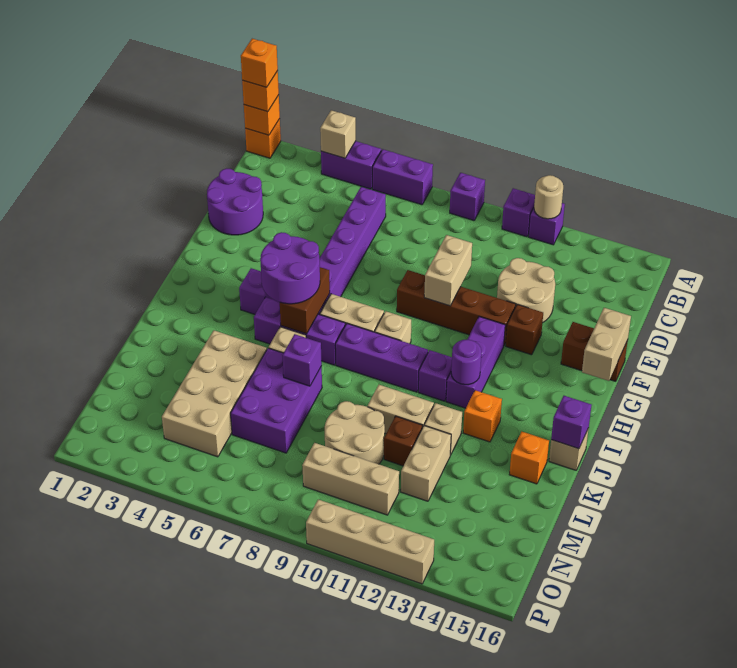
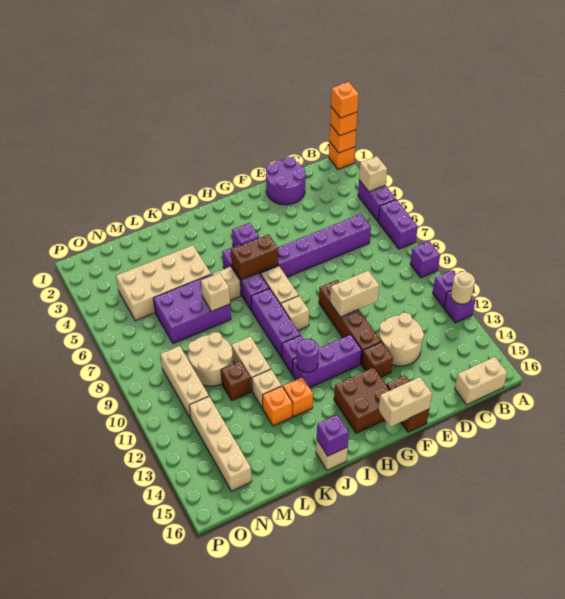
none -> brown brick G14:H15 level 1
purple round brick H5:I6 level 3 -> none
purple brick K7 level 2 -> tan brick K7 level 2
orange brick K15 level 1 -> orange brick K13 level 1
tan brick L12:M12 level 1 -> tan brick B16:C16 level 1
tan brick P10:P13 level 1 -> tan brick N12:N15 level 1

